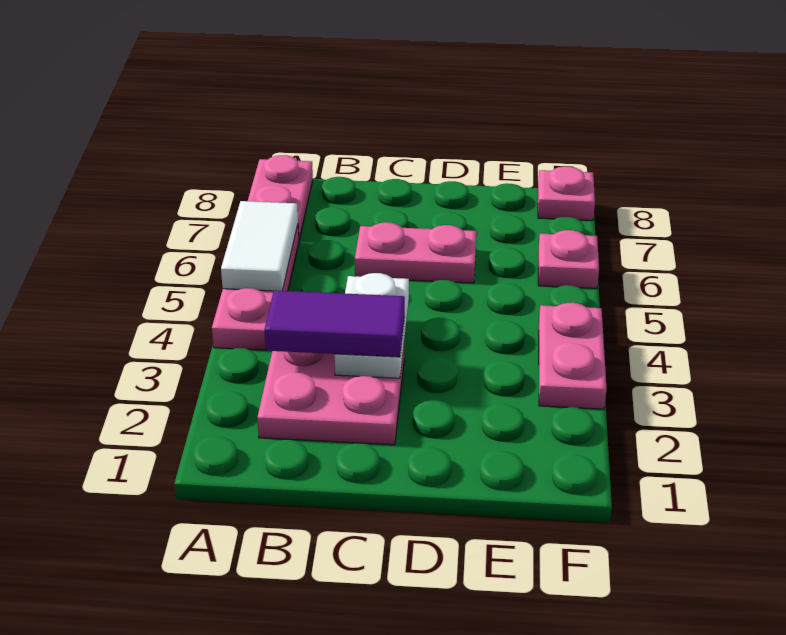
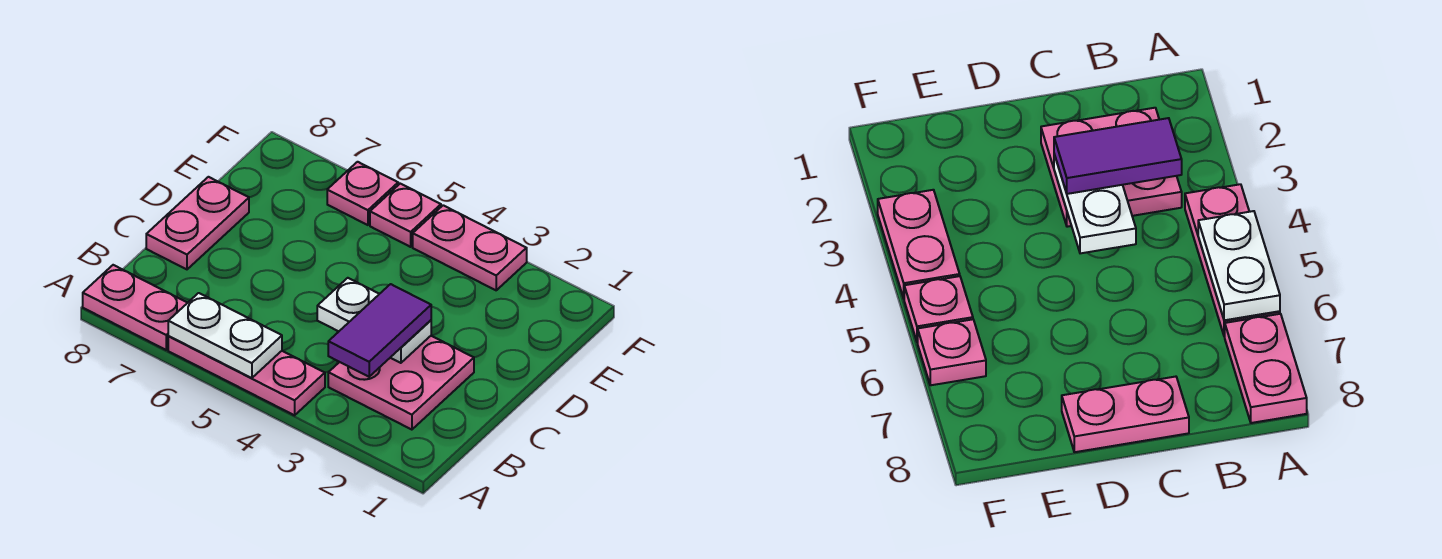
white tile A5:A6 level 2 -> white plate A5:A6 level 2
pink plate C6:D6 level 1 -> pink plate C8:D8 level 1
pink plate F8 level 1 -> pink plate F5 level 1

